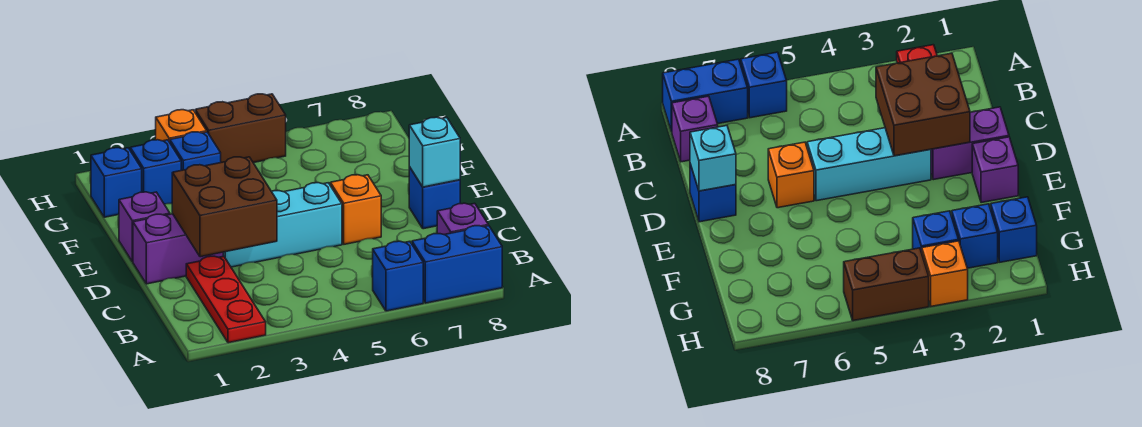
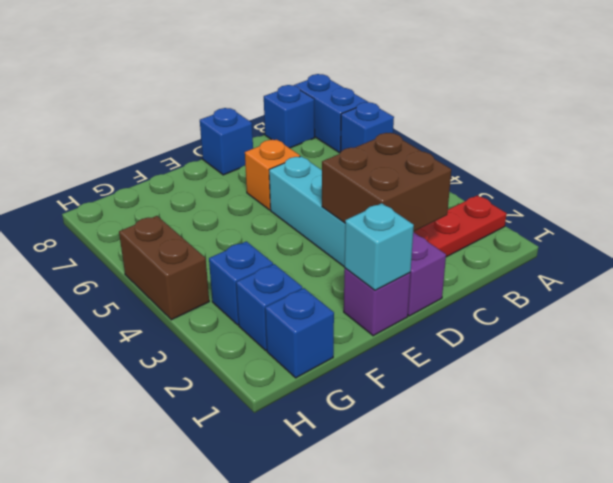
purple brick B8 level 1 -> blue brick B8 level 1
cyan brick D8 level 2 -> cyan brick E1 level 2
orange brick H3 level 1 -> none

